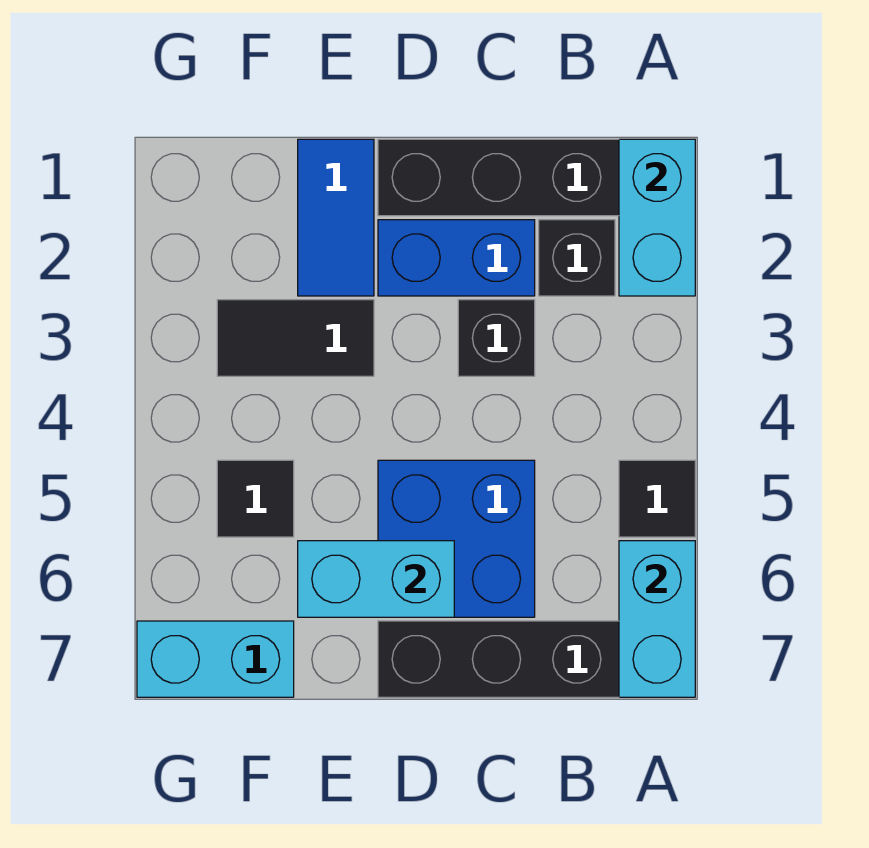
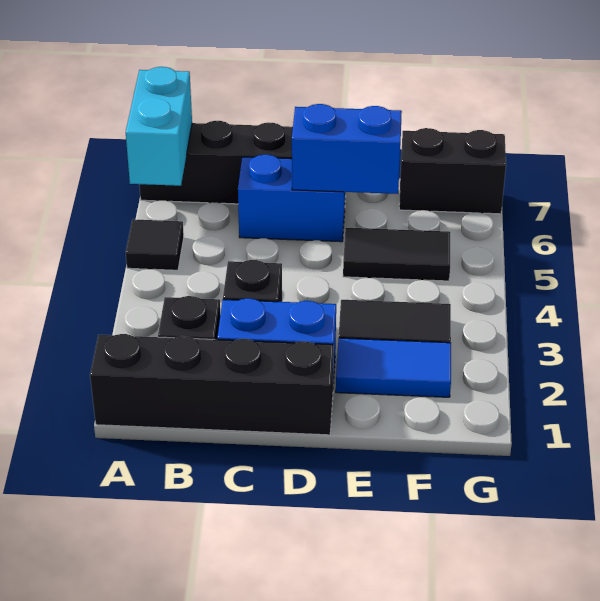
cyan brick A1:A2 level 2 -> none
blue brick C5:D6 level 1 -> blue brick C6:D6 level 1
cyan brick D6:E6 level 2 -> blue brick D6:E6 level 2
blue tile E1:E2 level 1 -> blue tile E2:F2 level 1
black tile F5 level 1 -> black tile E5:F5 level 1
cyan brick F7:G7 level 1 -> black brick F7:G7 level 1

